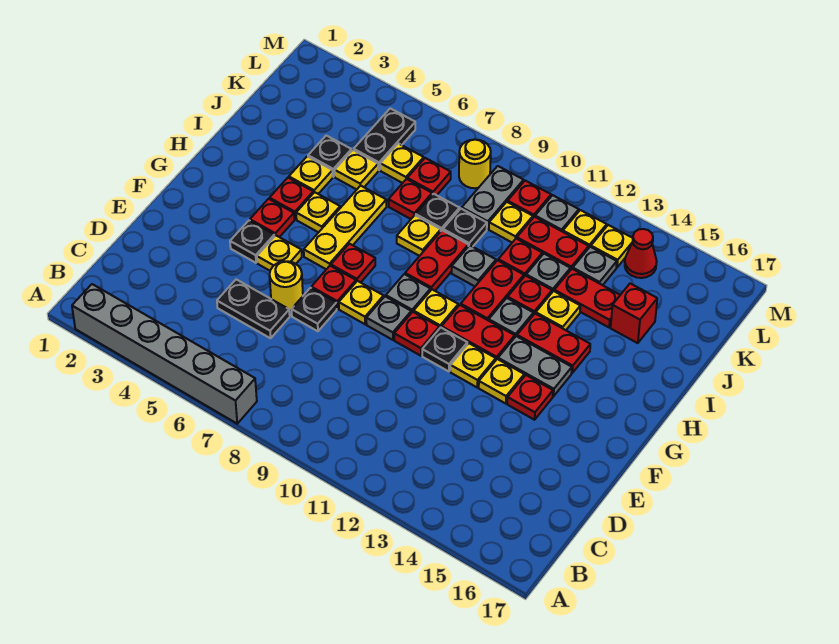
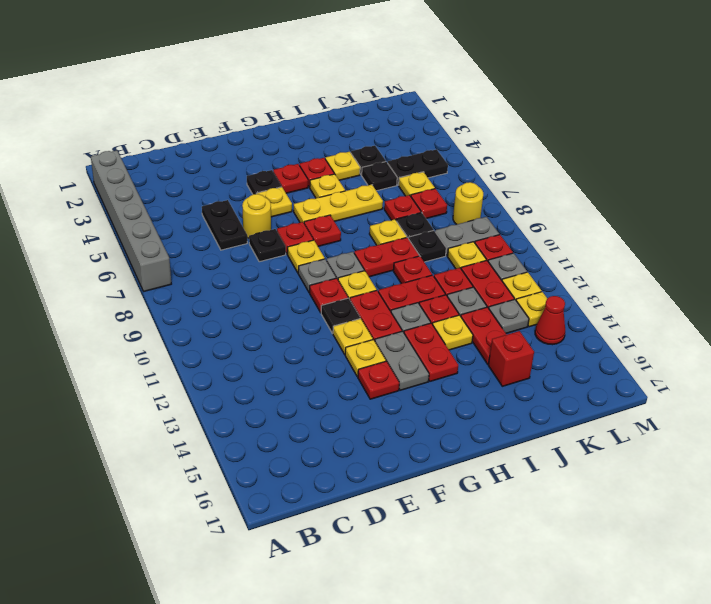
grey plate I10 level 1 -> red plate I10 level 1
yellow plate J5 level 1 -> black plate J5 level 1

